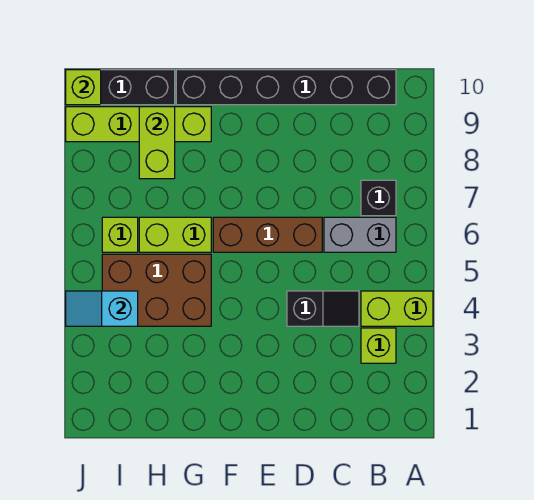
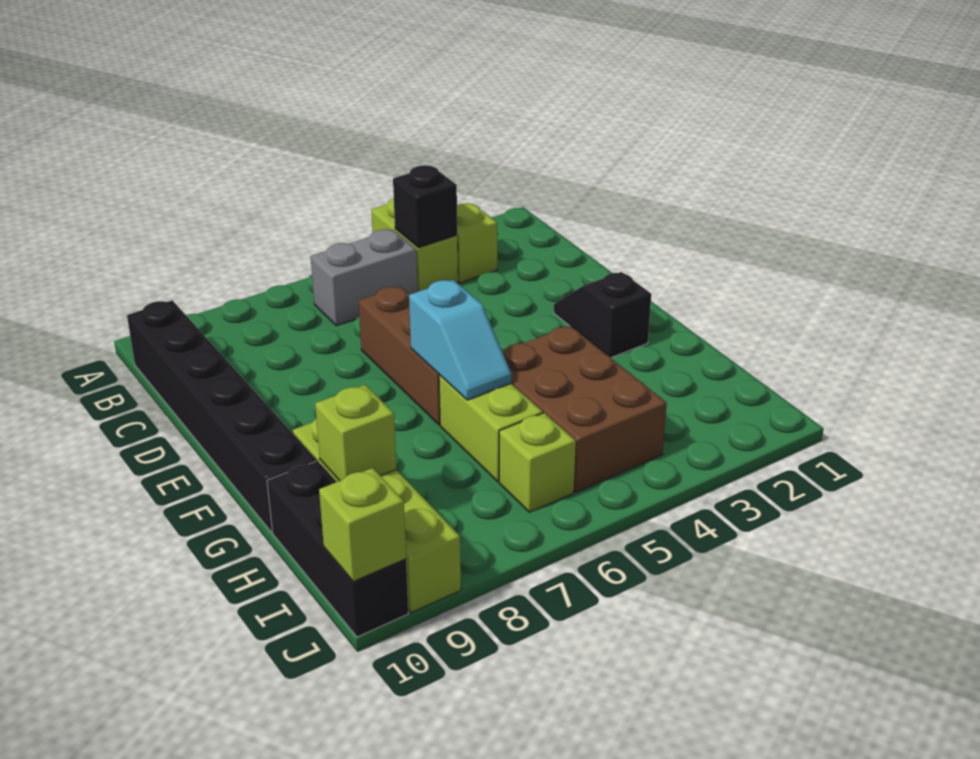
grey brick B6:C6 level 1 -> grey brick B5:B6 level 1
black brick B7 level 1 -> black brick B4 level 2
black slope C4:D4 level 1 top D -> black slope E2:F2 level 1 top F
lime brick H8:H9 level 2 -> lime brick H9 level 2
cyan slope I4:J4 level 2 top I -> cyan slope F6:G6 level 2 top F

